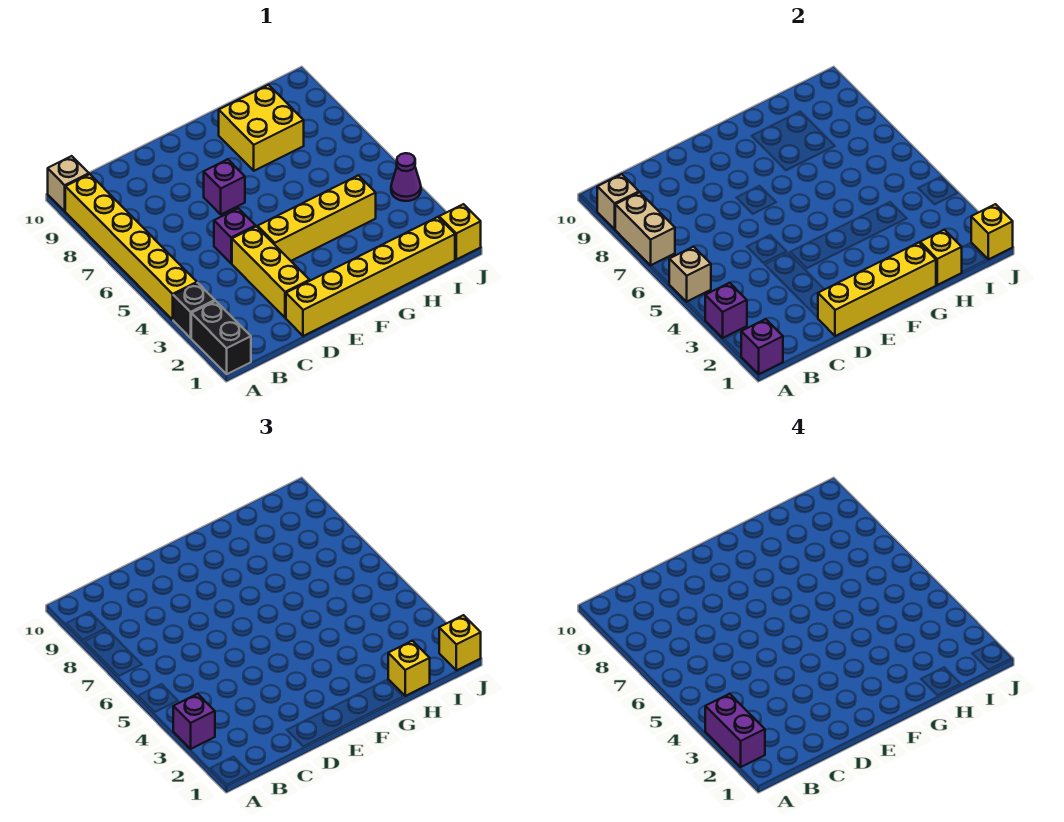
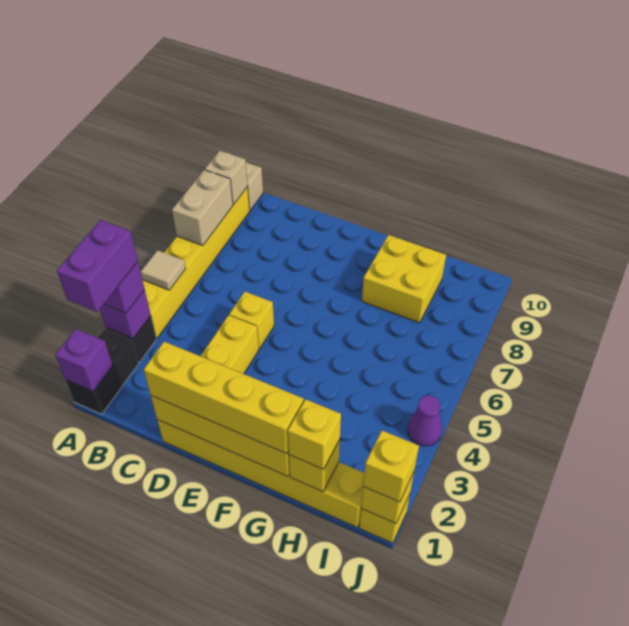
tan brick A5 level 2 -> tan tile A5 level 2
purple brick D5 level 1 -> yellow brick D5 level 1
yellow brick E4:H4 level 1 -> yellow brick D1:G1 level 3
purple brick E7 level 1 -> none

